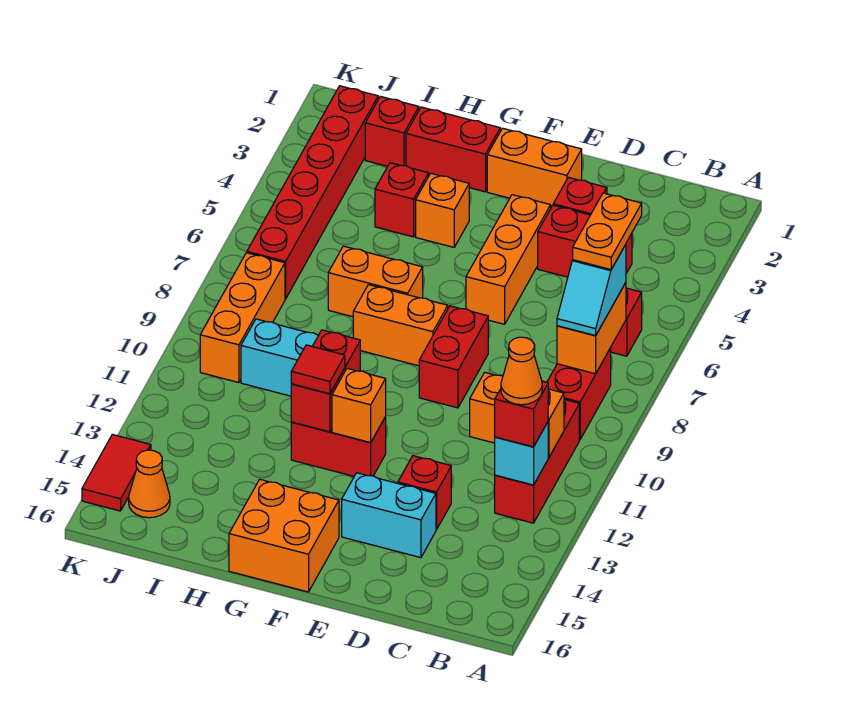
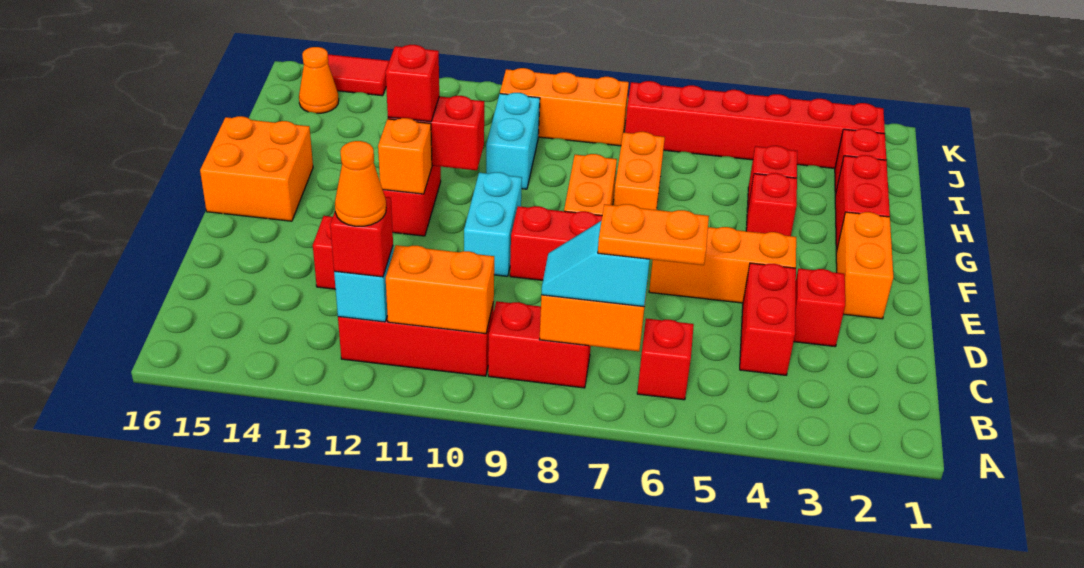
orange brick B11:C11 level 2 -> orange brick B10:B11 level 2
cyan brick D14:E14 level 1 -> cyan brick E10:F10 level 1
orange brick G4 level 1 -> red brick G4 level 1
red tile G12 level 3 -> red brick G12 level 3

